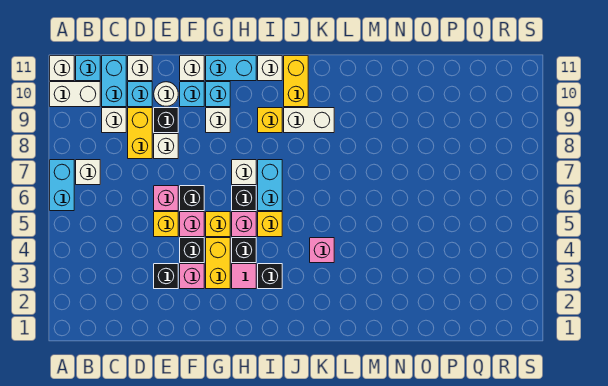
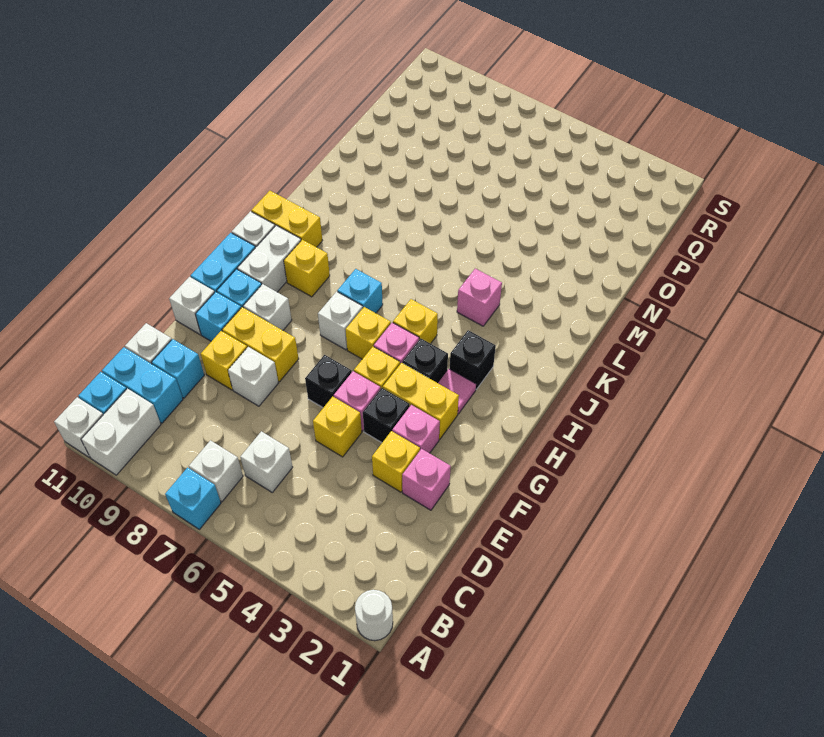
cyan brick A6:A7 level 1 -> cyan brick A7 level 1
white brick C9 level 1 -> white brick C6 level 1
yellow brick D8:D9 level 1 -> yellow brick F8:F9 level 1
black brick E3 level 1 -> yellow brick E3 level 1
pink brick E6 level 1 -> pink brick E2 level 1
black brick E9 level 1 -> yellow brick E9 level 1
white round brick E10 level 1 -> white round brick A1 level 1
black brick H6 level 1 -> yellow brick H6 level 1
cyan brick I6:I7 level 1 -> cyan brick I7 level 1
white brick J9:K9 level 1 -> white brick H10:I10 level 1

